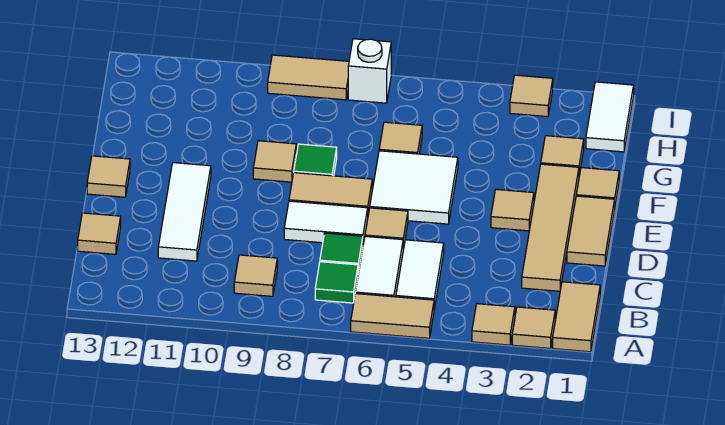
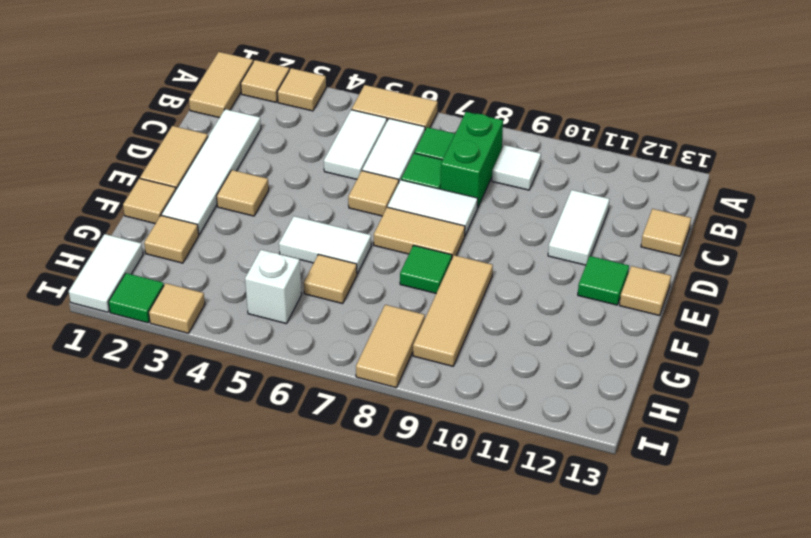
none -> green brick B8:C8 level 1
tan tile B9 level 1 -> white tile B9 level 1
tan tile C2:F2 level 1 -> white tile C2:F2 level 1
white tile C11:E11 level 1 -> white tile C11:D11 level 1
white tile E5:F6 level 1 -> white tile F5:F6 level 1
none -> green tile E12 level 1
tan tile F9 level 1 -> tan tile F9:H9 level 1
none -> green tile I2 level 1
white brick I7 level 1 -> white brick H5 level 1
tan tile I8:I9 level 1 -> tan tile H8:I8 level 1

